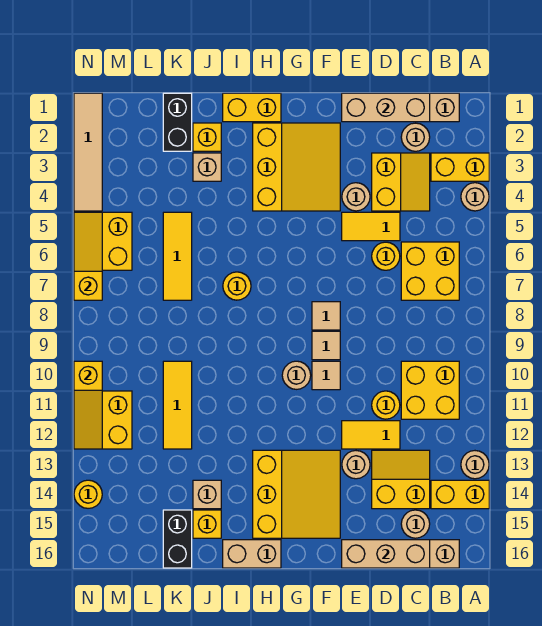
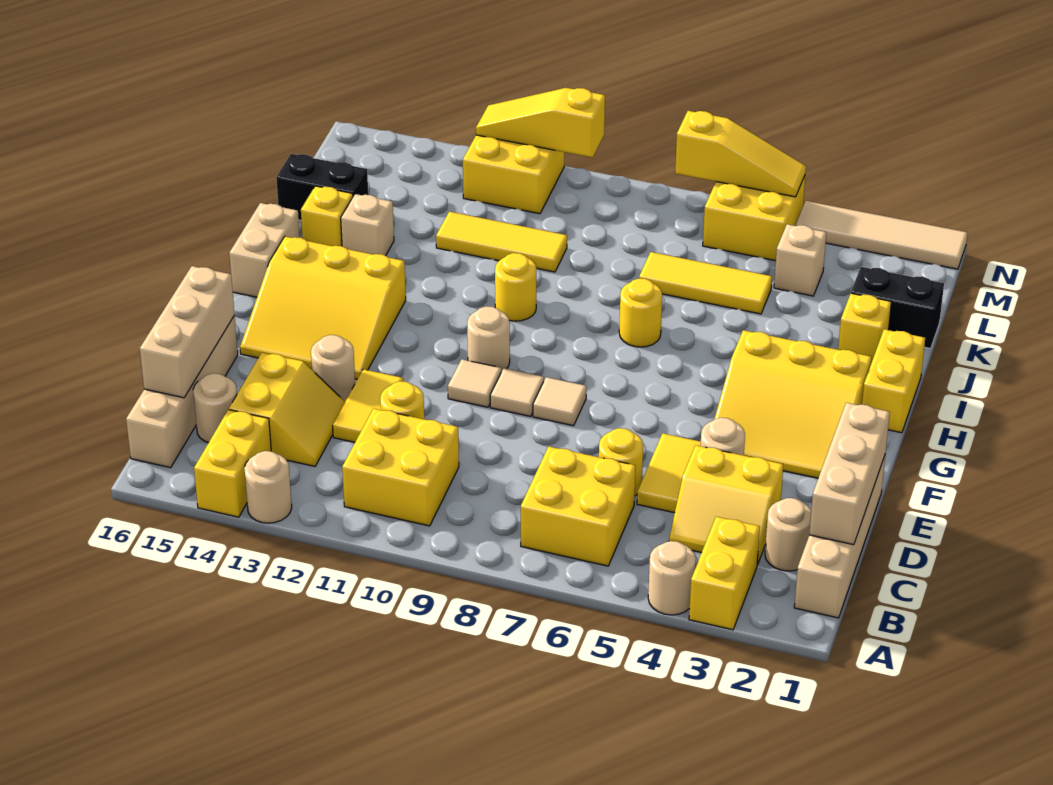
tan brick J3 level 1 -> tan brick L4 level 1
yellow round brick N14 level 1 -> yellow round brick I10 level 1

